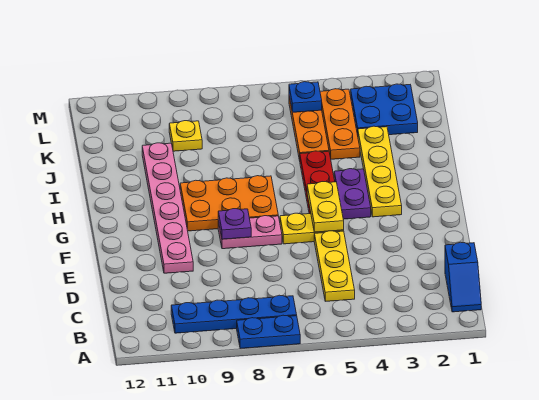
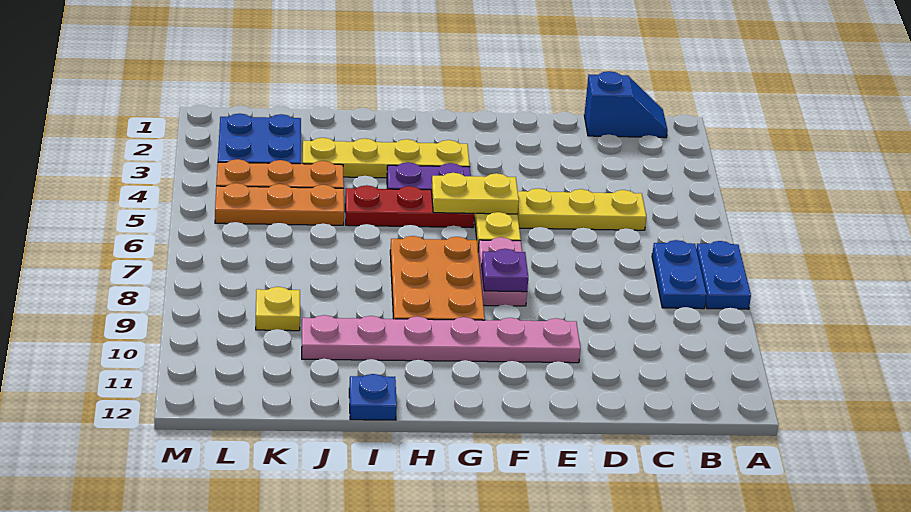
blue plate B7:B10 level 1 -> blue plate B7:B8 level 1
blue plate L5 level 2 -> blue plate I12 level 1

